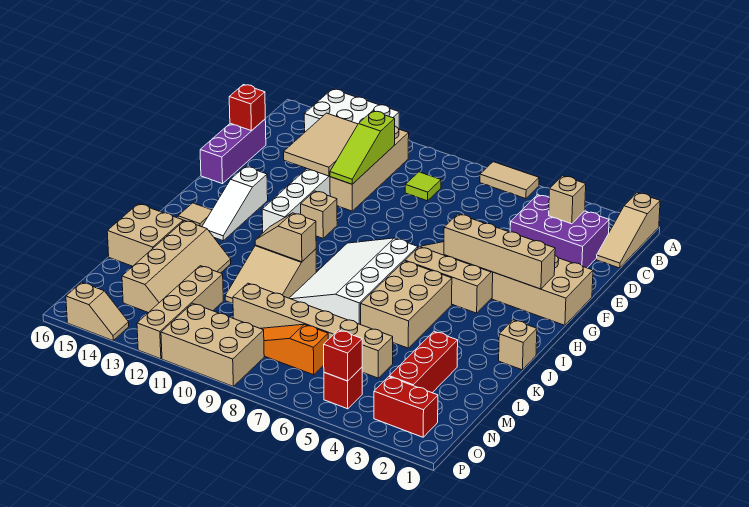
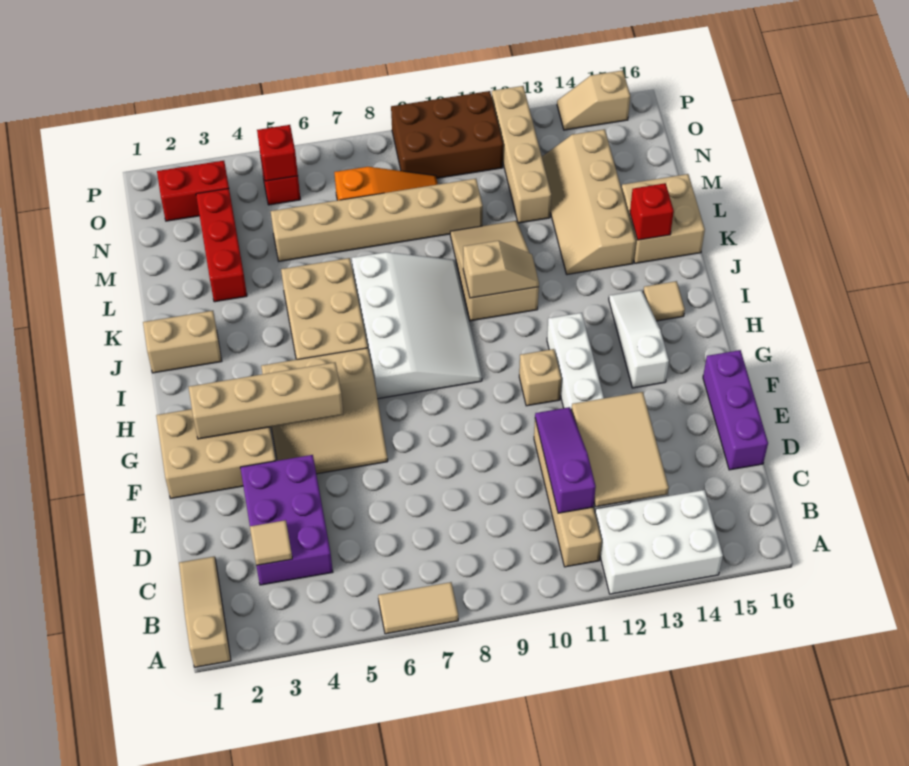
purple brick C2:D4 level 1 -> purple brick C3:E4 level 1
tan brick C3 level 2 -> tan tile C3 level 2
lime tile C9 level 1 -> none
lime slope C11:E11 level 2 top C -> purple slope C11:E11 level 2 top C
red brick D16 level 2 -> red brick K15 level 2
tan brick J1 level 1 -> tan brick J1:J2 level 1
tan brick O9:P11 level 1 -> brown brick O9:P11 level 1

